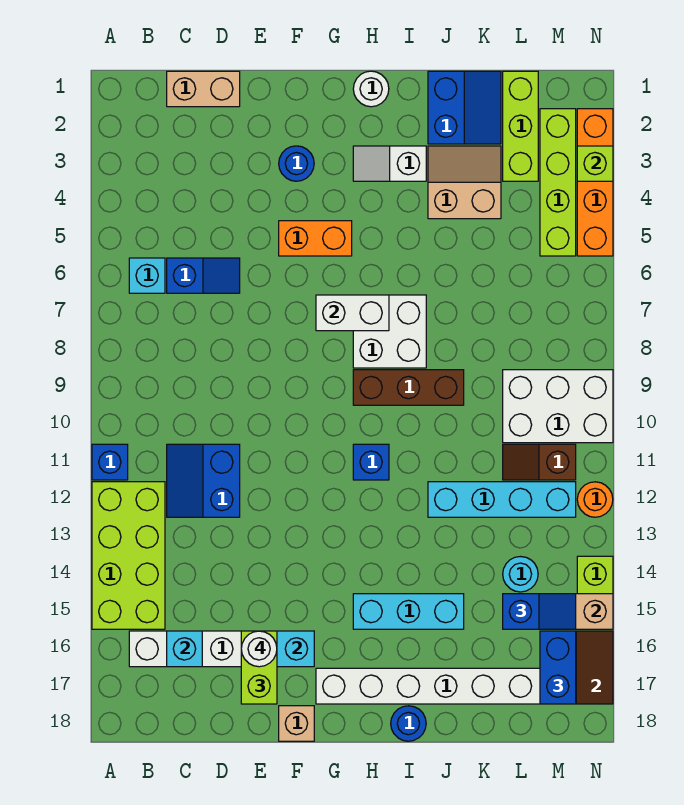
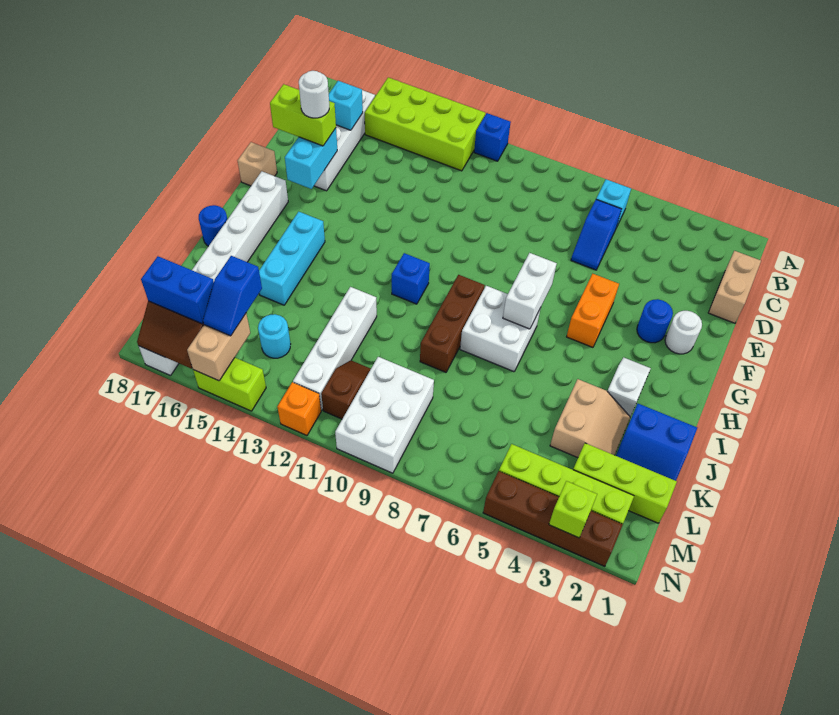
blue slope C11:D12 level 1 top D -> none
white round brick H1 level 1 -> white round brick F2 level 1
cyan brick J12:M12 level 1 -> white brick J12:M12 level 1
orange brick N2:N5 level 1 -> brown brick N2:N5 level 1
orange round brick N12 level 1 -> orange brick N12 level 1

